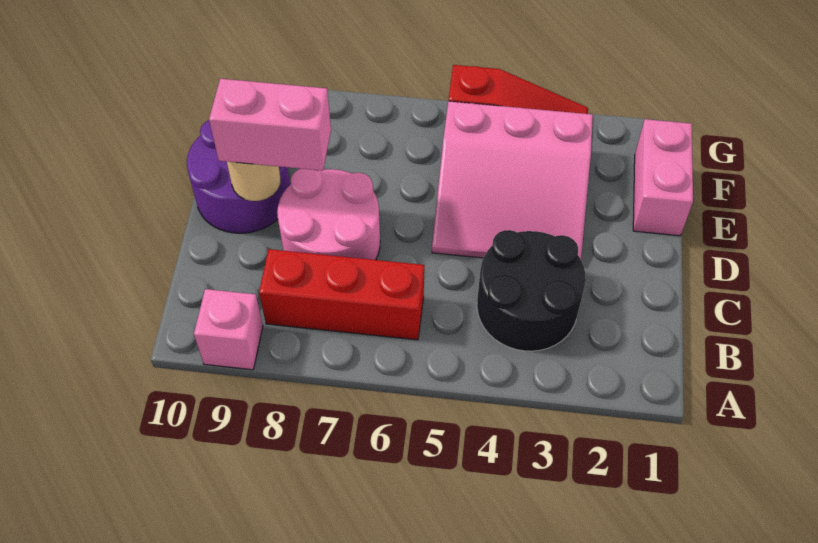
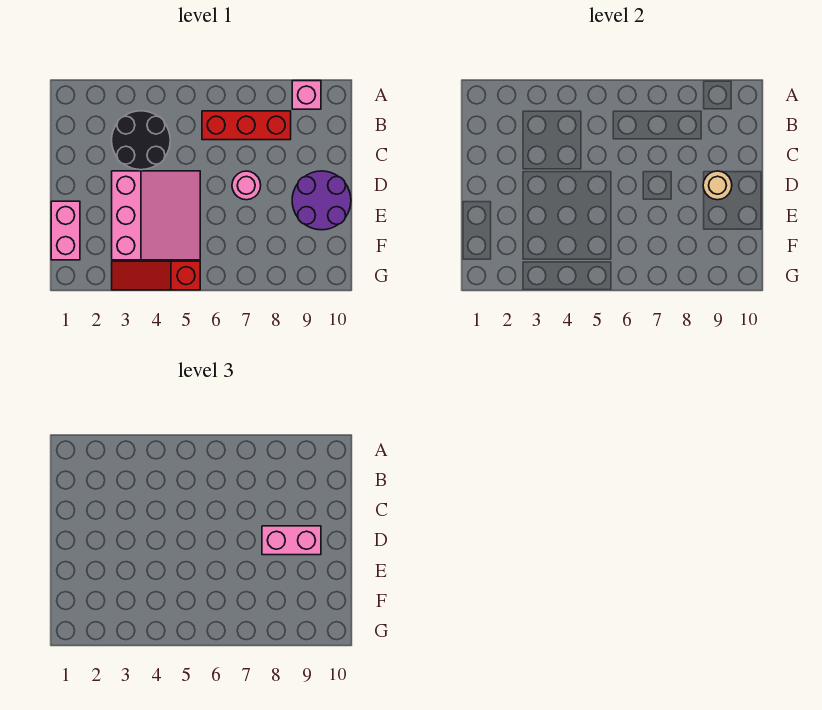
pink round brick C7:D8 level 1 -> pink round brick D7 level 1
pink slope D3:F5 level 1 top F -> pink slope D3:F5 level 1 top 3

